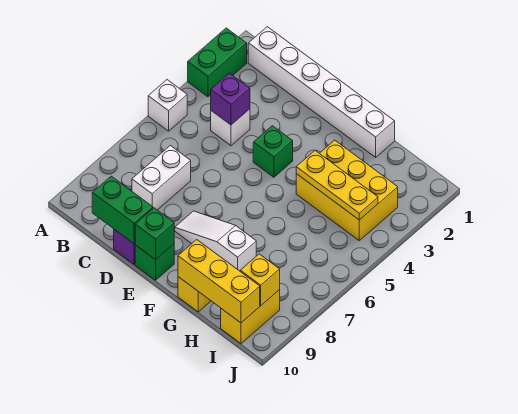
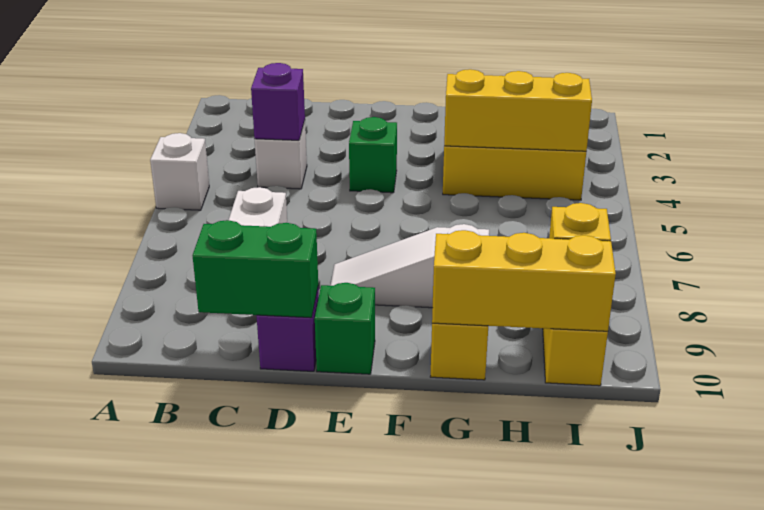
green brick A2:A3 level 1 -> none
white brick B1:G1 level 1 -> none
green brick E10 level 2 -> none
yellow plate G4:I4 level 2 -> yellow brick G4:I4 level 2

